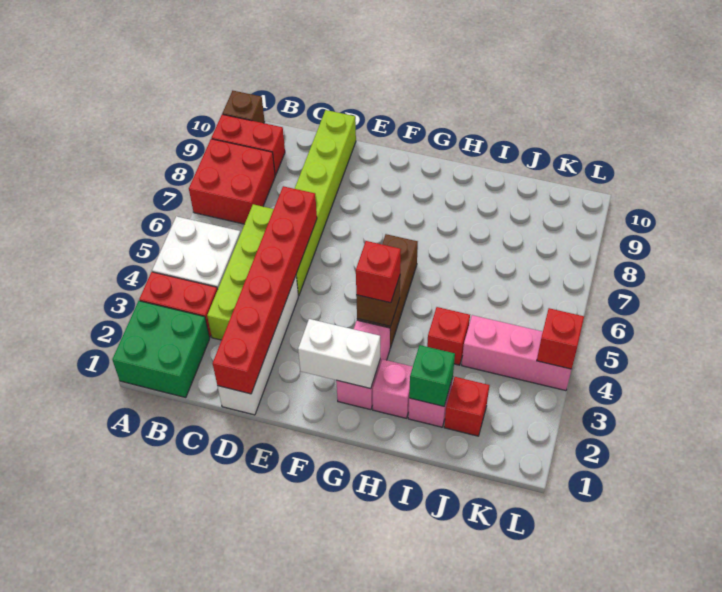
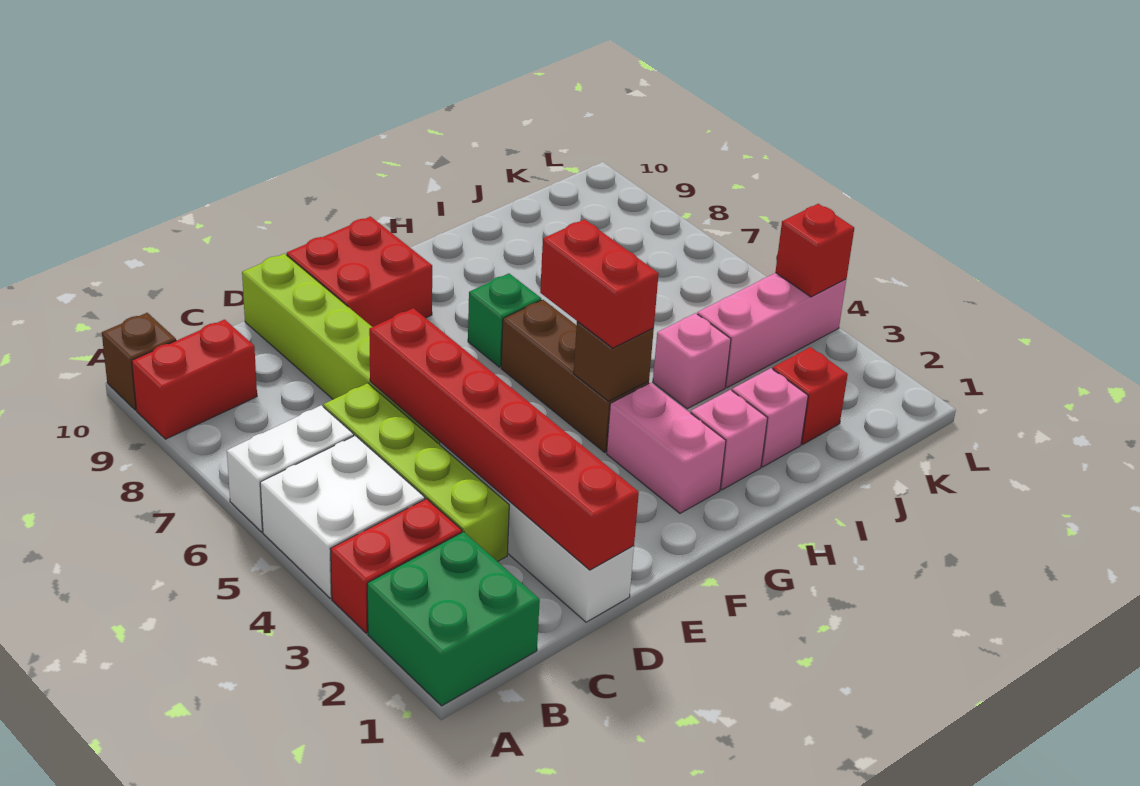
red brick A7:B8 level 1 -> red brick E9:F10 level 1
white brick F2:G2 level 2 -> white brick A6:B6 level 1
red brick G4 level 3 -> red brick G4:G5 level 3
green brick I2 level 2 -> green brick G7 level 1
red brick I4 level 1 -> pink brick I4 level 1

